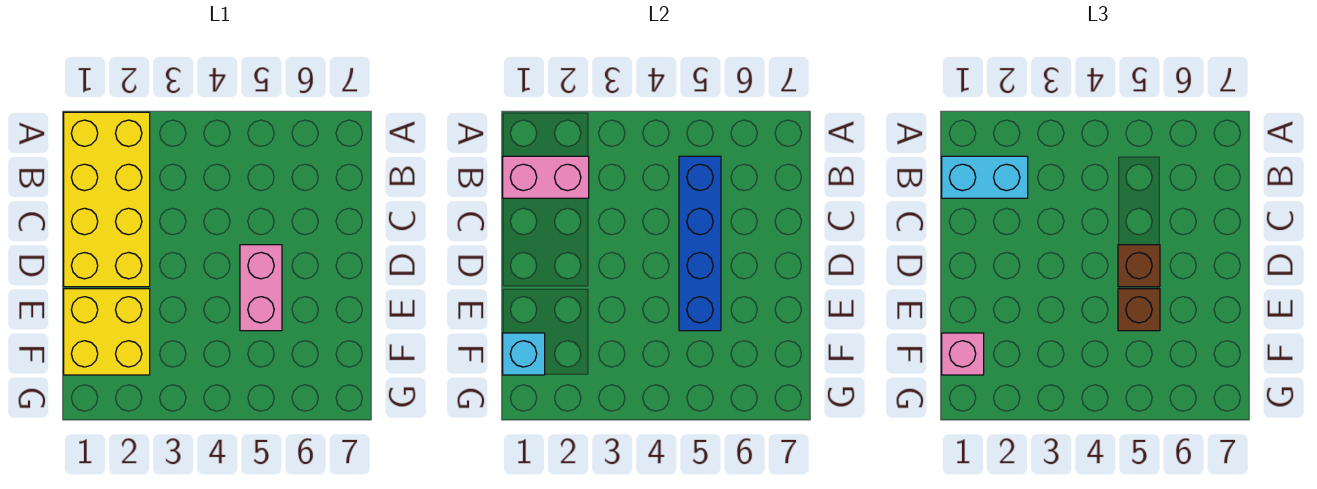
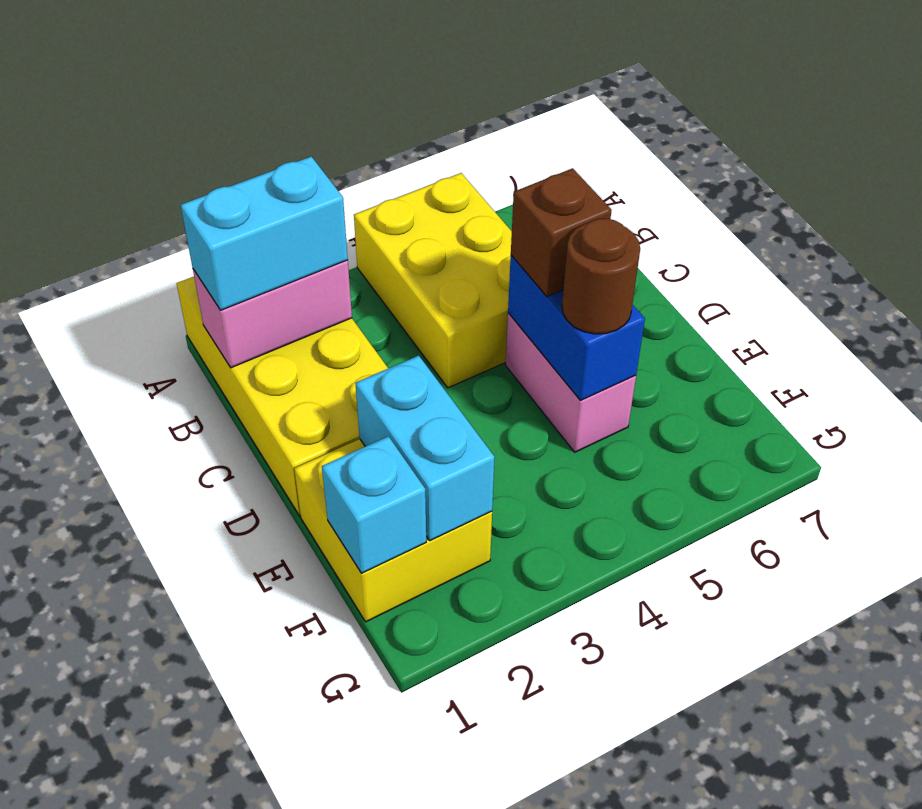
none -> yellow brick A4:C5 level 1
blue brick B5:E5 level 2 -> blue brick D5:E5 level 2
none -> cyan brick E2:F2 level 2
brown brick E5 level 3 -> brown round brick E5 level 3
pink brick F1 level 3 -> none

